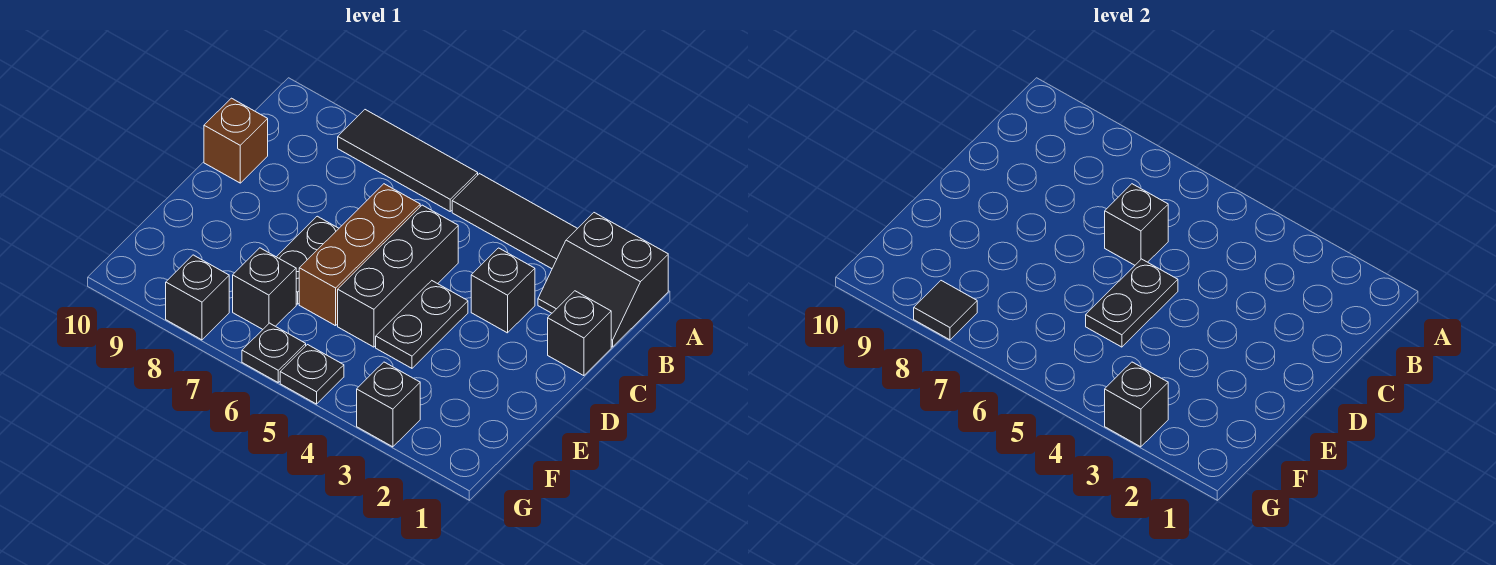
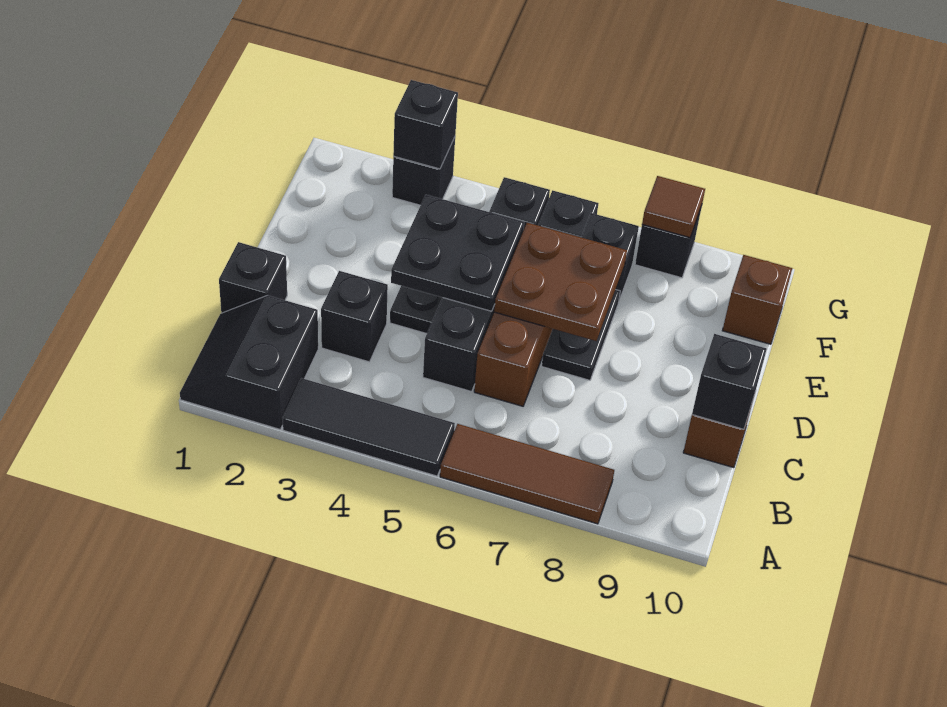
black slope A1:B2 level 1 top A -> black slope A1:B2 level 1 top 2
black tile A6:A8 level 1 -> brown tile A6:A8 level 1
black brick C6 level 2 -> black brick C10 level 2
black plate D5:E5 level 2 -> black plate D4:E5 level 2
none -> brown plate D6:E7 level 2
none -> brown brick F10 level 1
black tile G8 level 2 -> brown tile G8 level 2

